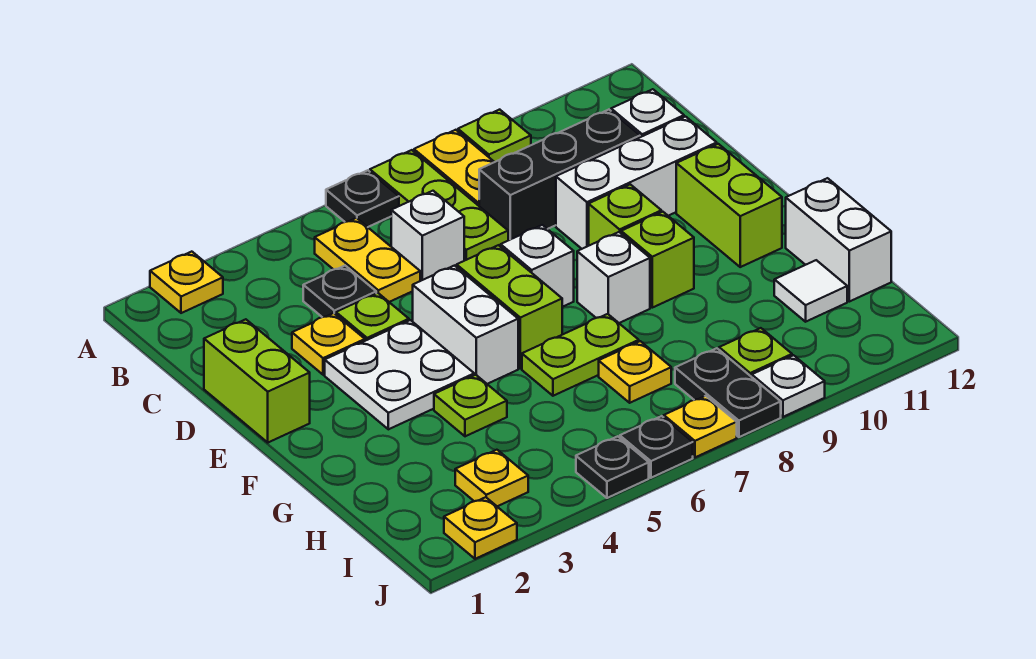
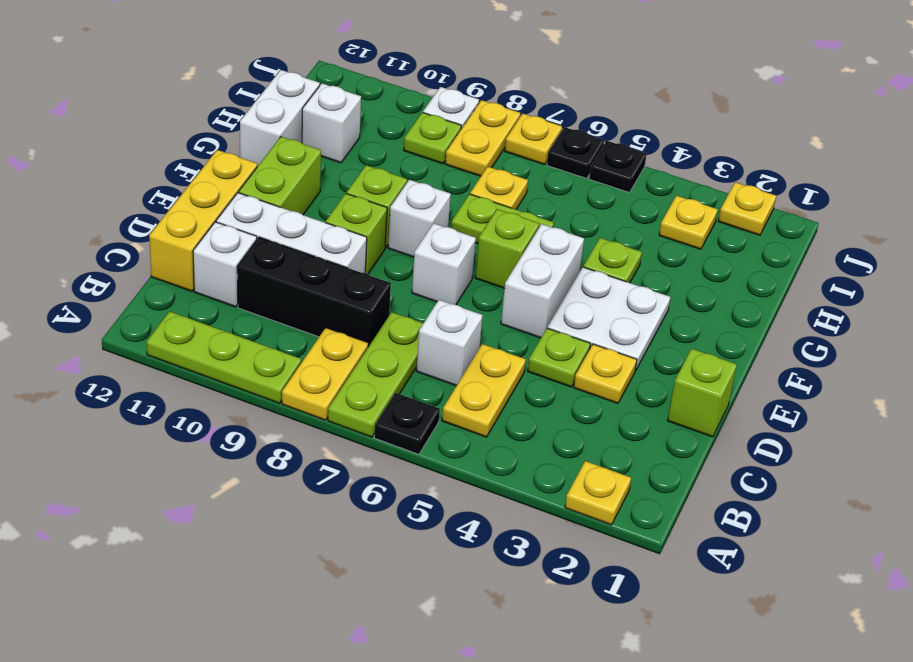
lime plate A9 level 1 -> lime plate A9:A11 level 1
black plate C4 level 1 -> none
none -> yellow brick C12:E12 level 1
lime brick D1:E1 level 1 -> lime brick D1 level 1
lime brick E6:F6 level 1 -> lime brick F6 level 1
white tile H11 level 1 -> white brick H11 level 1
black plate I8:J8 level 1 -> yellow plate I8:J8 level 1

